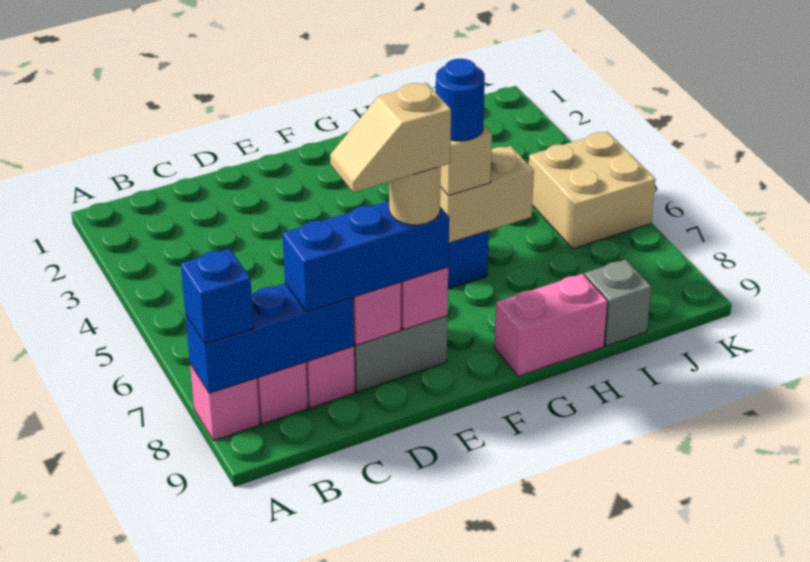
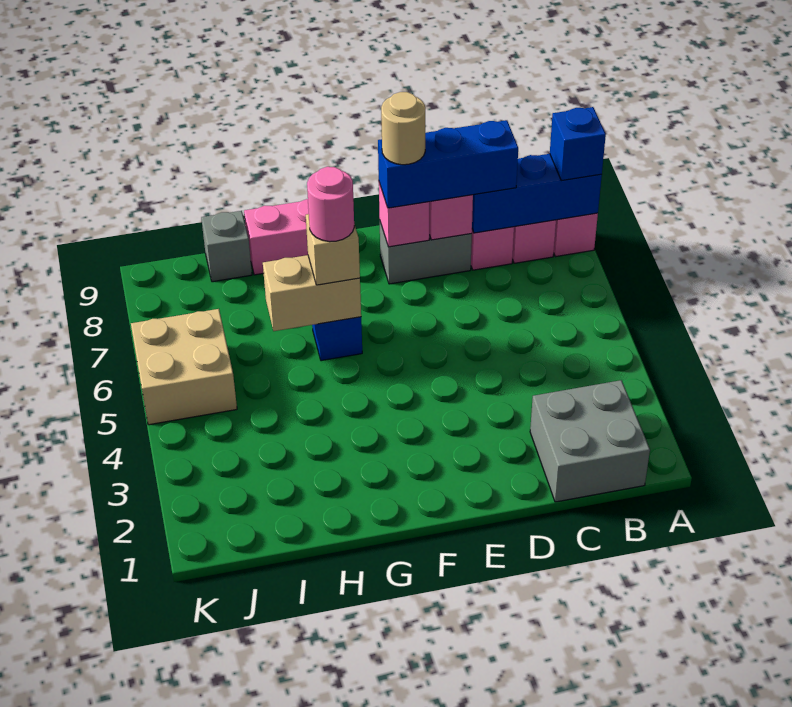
none -> grey brick B1:C2 level 1
tan slope D8:E8 level 5 top E -> none
blue round brick G6 level 4 -> pink round brick G6 level 4

